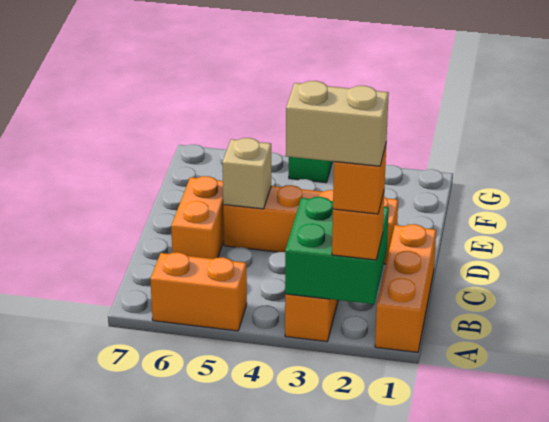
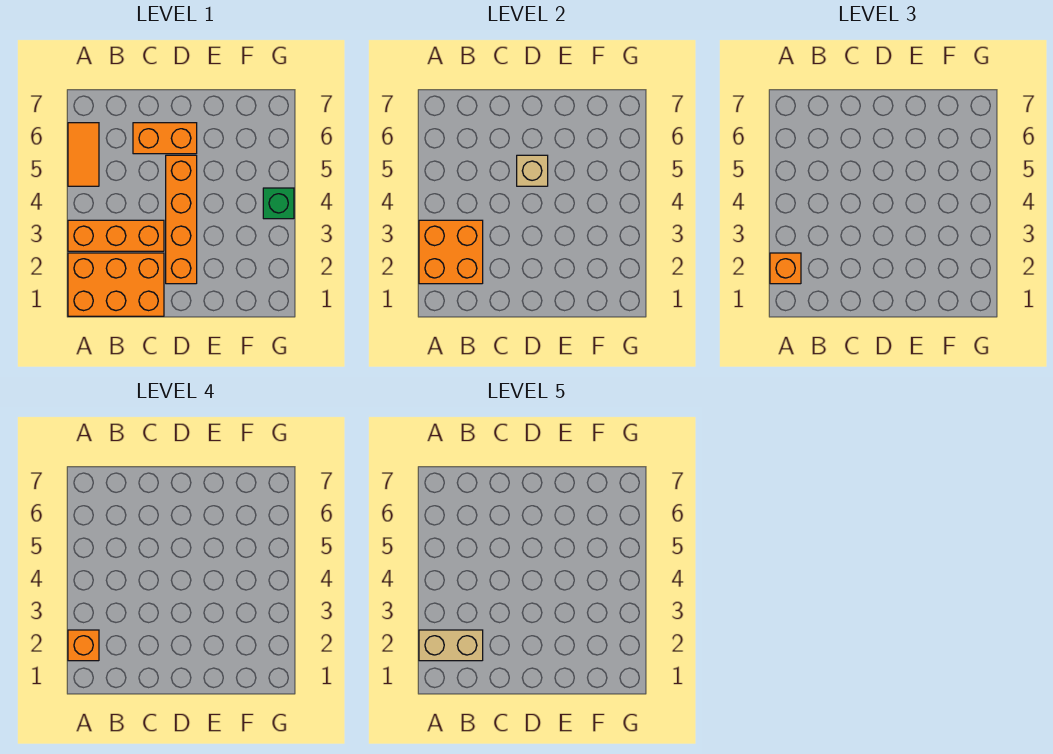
orange brick A1:C1 level 1 -> orange brick A1:C2 level 1
green brick A2:B3 level 2 -> orange brick A2:B3 level 2
tan brick A2:A3 level 5 -> tan brick A2:B2 level 5
orange brick A5:A6 level 1 -> orange tile A5:A6 level 1

